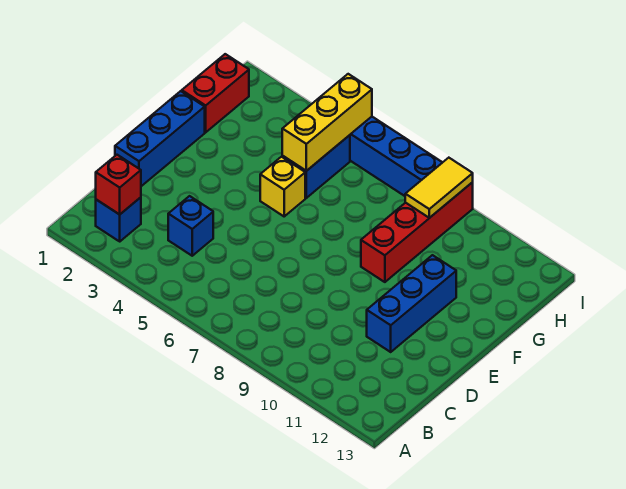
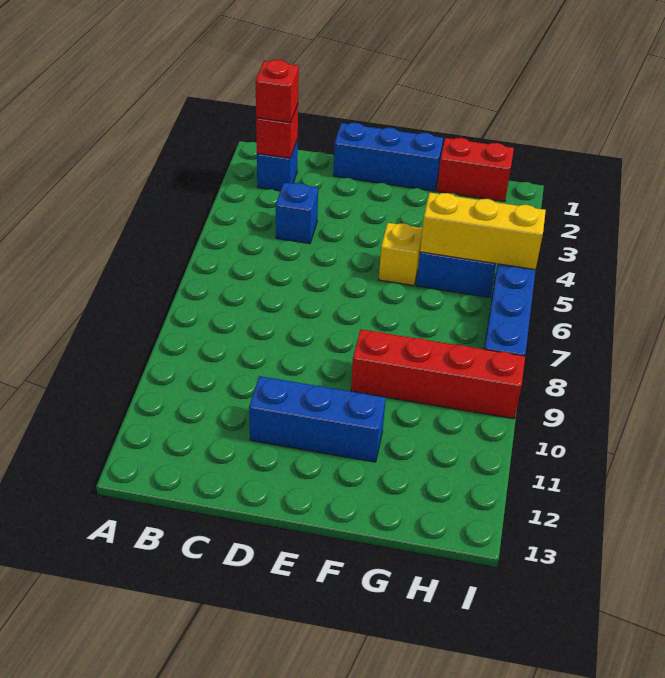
none -> red brick B2 level 3
yellow tile H9:I9 level 2 -> none

